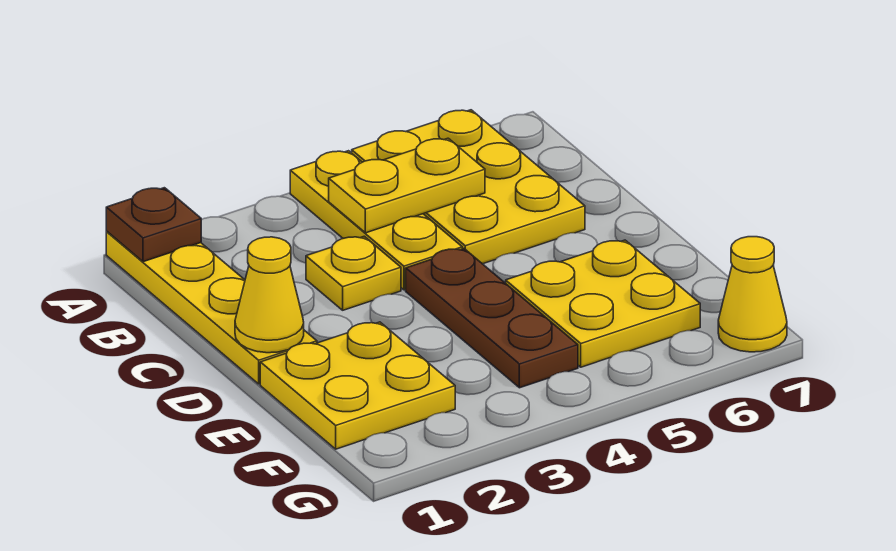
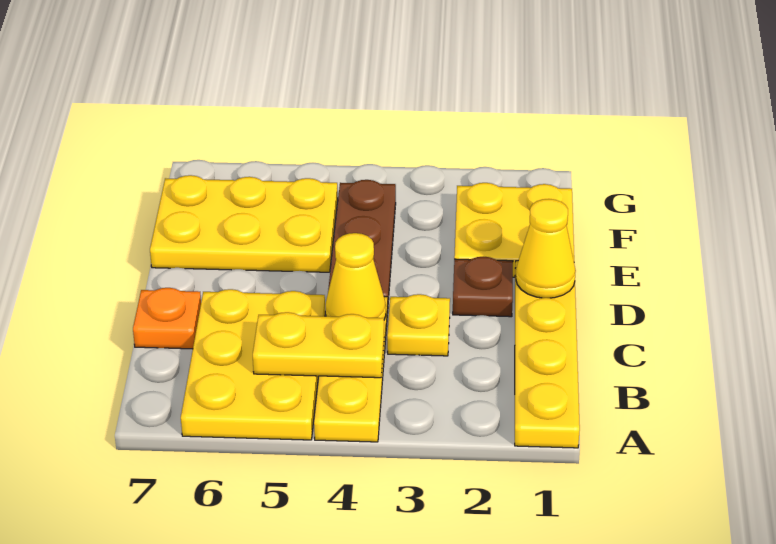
brown plate A1 level 2 -> brown plate D2 level 1
none -> orange plate C7 level 1
yellow plate E5:F6 level 1 -> yellow plate E5:F7 level 1
yellow cone G7 level 1 -> yellow cone C4 level 2

